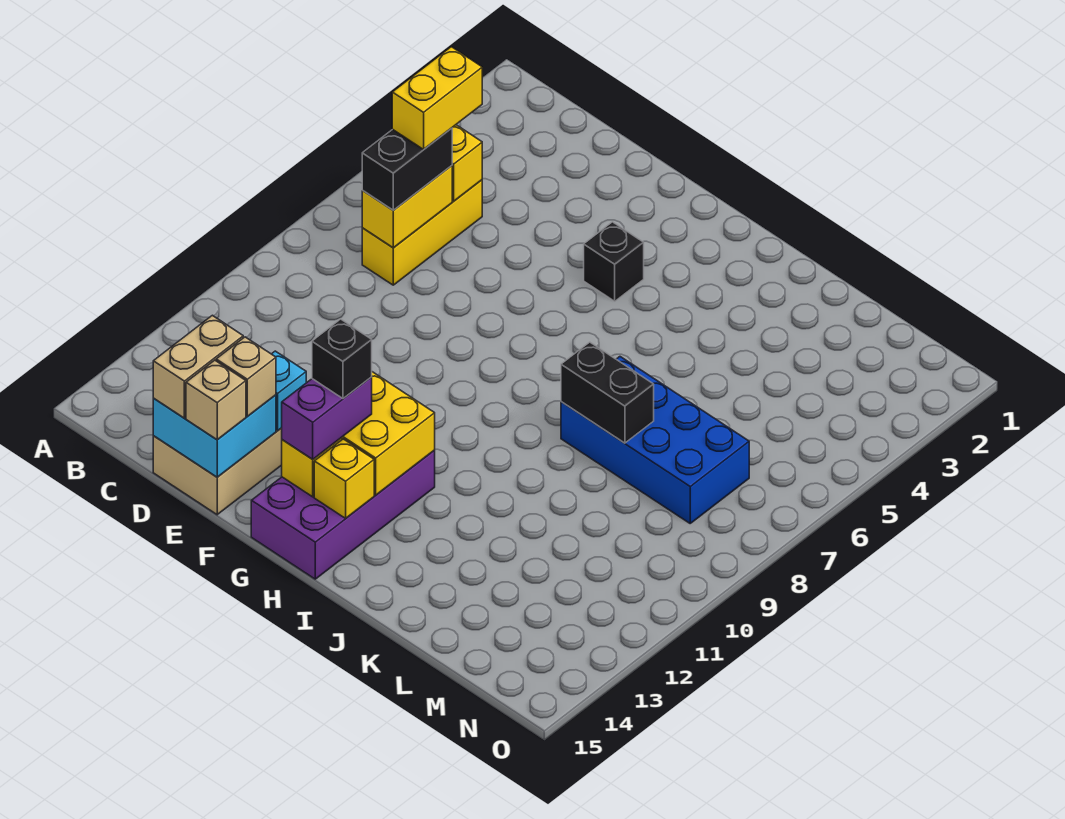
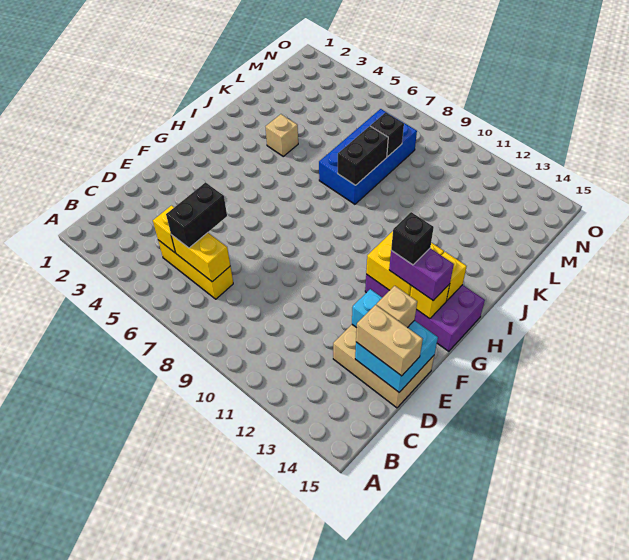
yellow brick C5:C6 level 4 -> none
black brick C6:C7 level 3 -> black brick C6:D6 level 3
tan brick E15 level 3 -> tan brick J4 level 1
black brick G4 level 1 -> black brick L8 level 2

